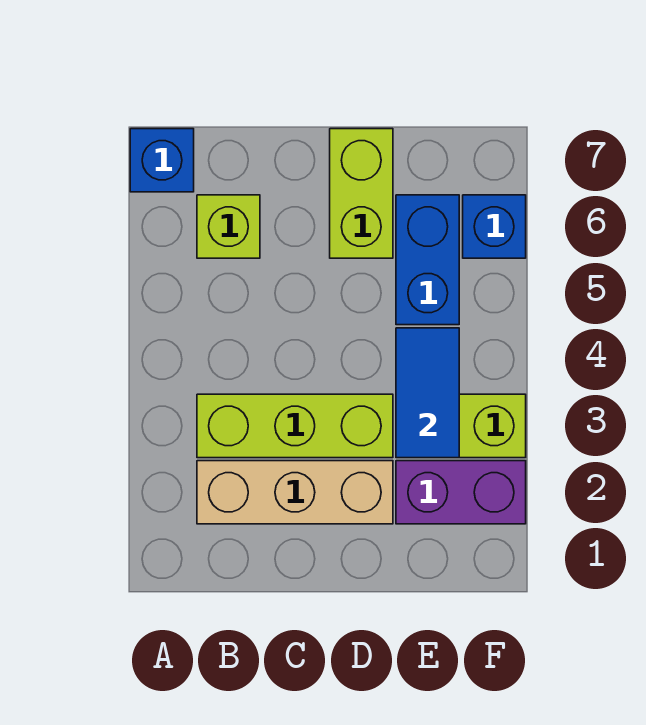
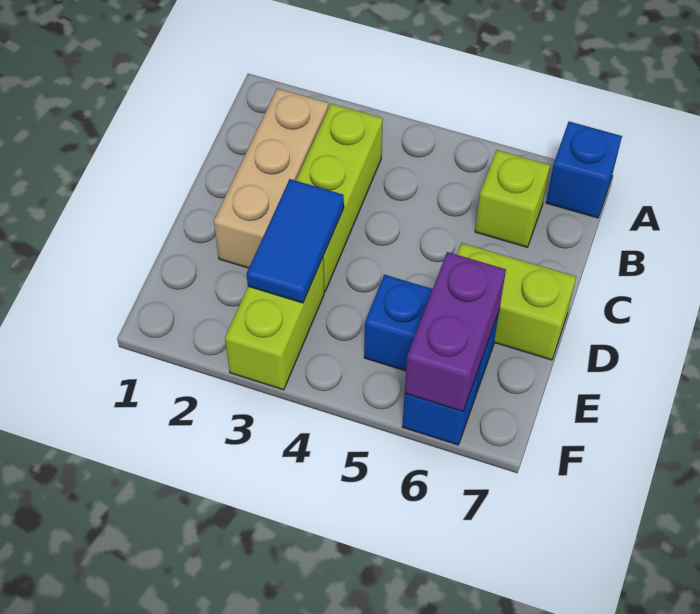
purple brick E2:F2 level 1 -> purple brick E6:F6 level 2
blue tile E3:E4 level 2 -> blue tile D3:E3 level 2

